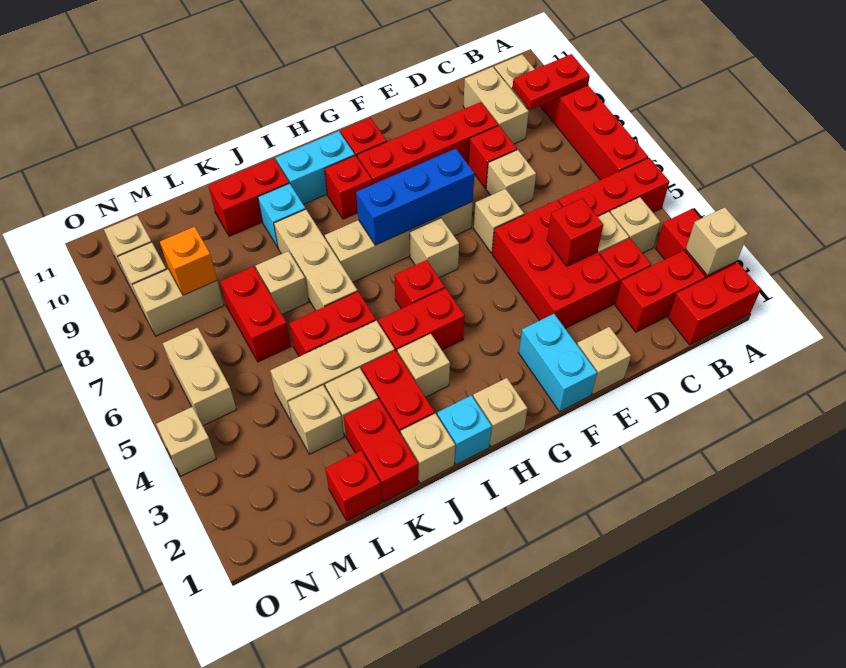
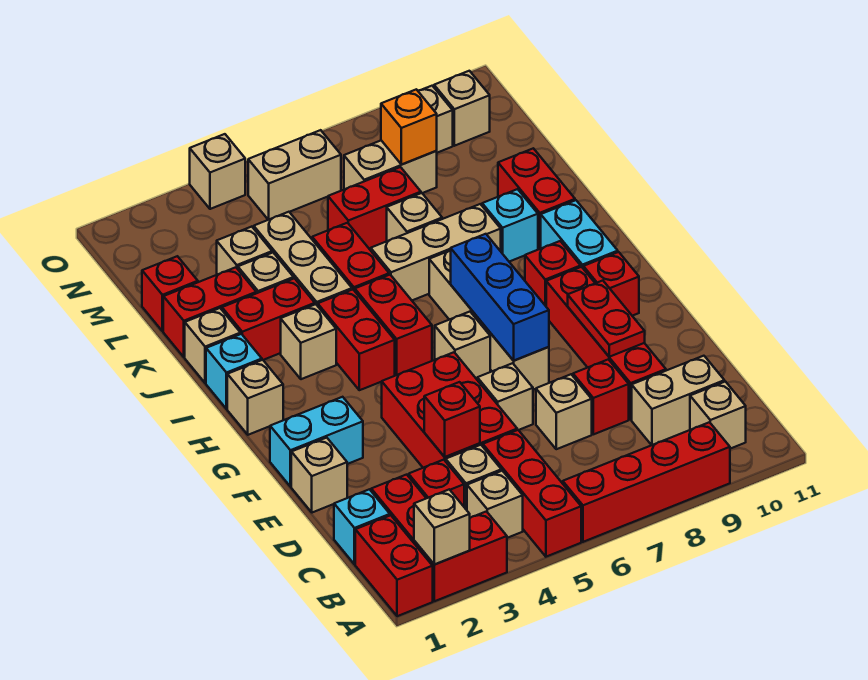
red plate A9:B9 level 2 -> red plate E9:F9 level 2
none -> cyan brick C1 level 1
red brick D3:E5 level 1 -> red brick D4:F5 level 1
red brick H5 level 1 -> red brick H5:I5 level 1
tan brick M8:N8 level 1 -> tan brick M7:M8 level 1

